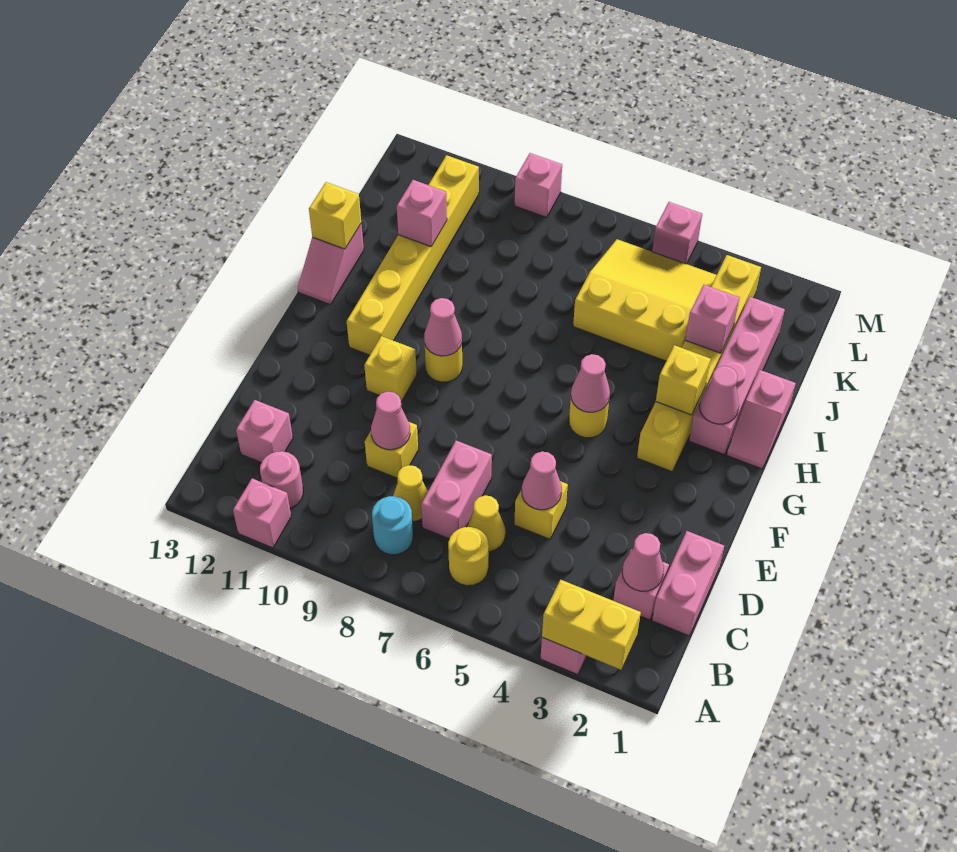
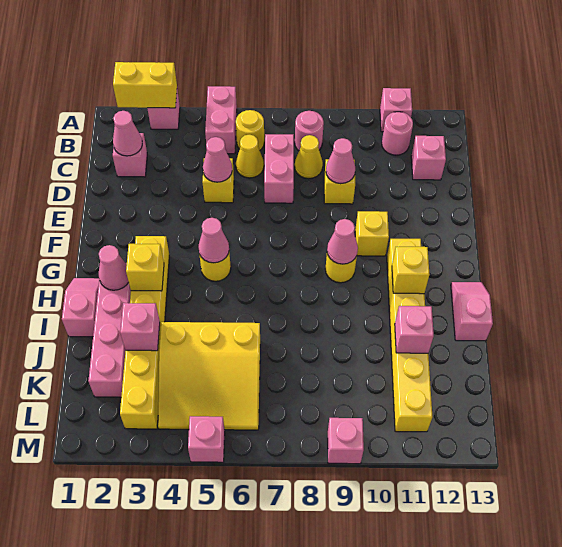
cyan round brick B8 level 1 -> pink round brick B8 level 1
pink brick C1:D1 level 1 -> pink brick A5:B5 level 1
yellow brick I13 level 2 -> yellow brick H11 level 2

